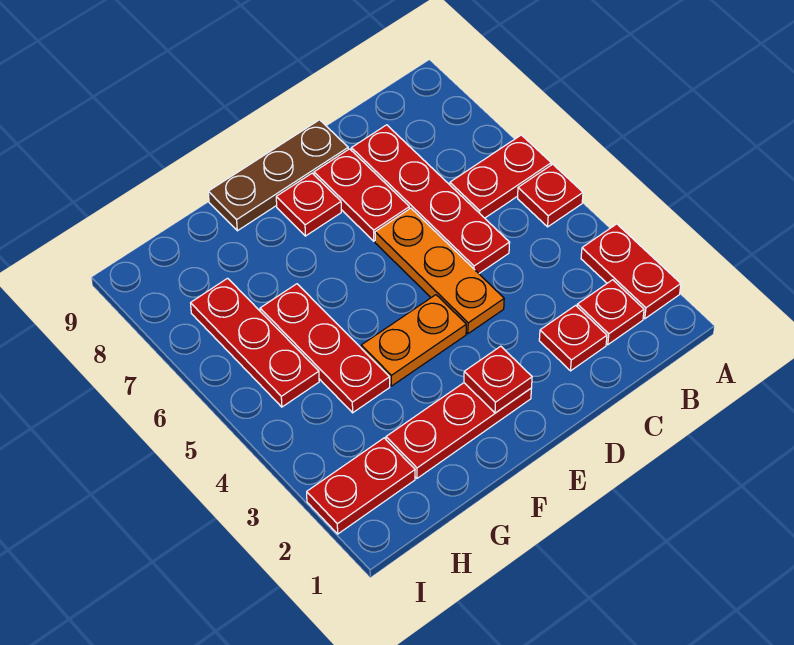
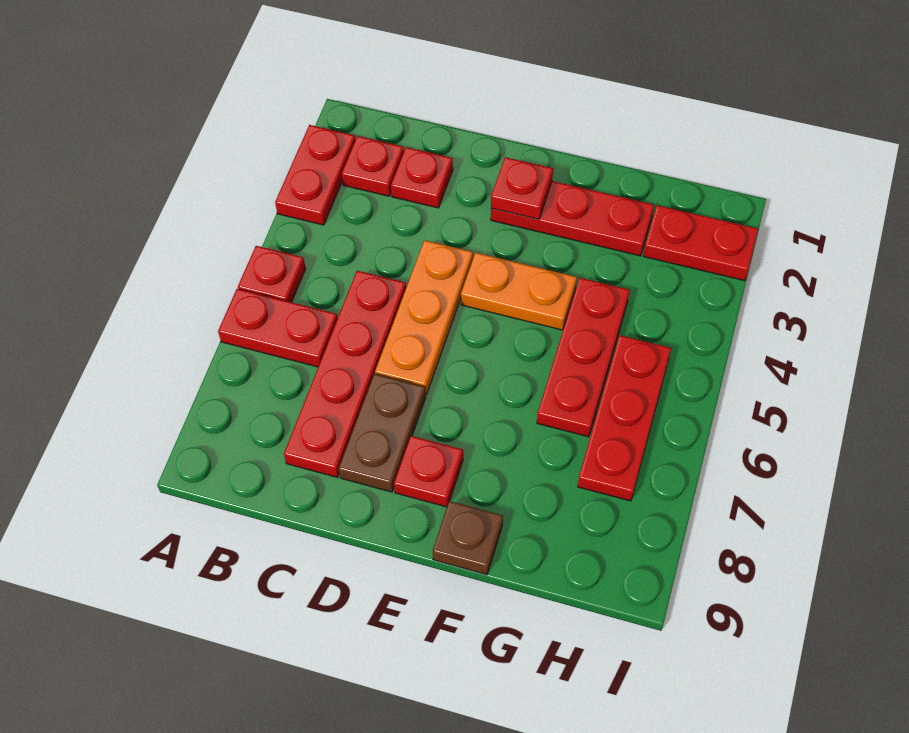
red plate D7:D8 level 1 -> brown plate D7:D8 level 1
brown plate D9:F9 level 1 -> brown plate F9 level 1

